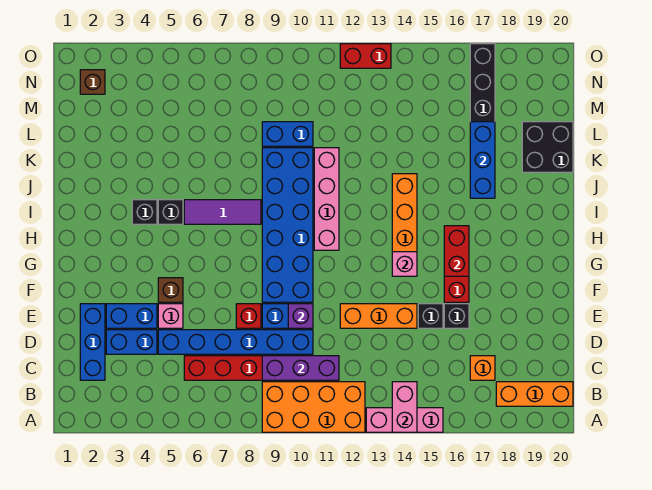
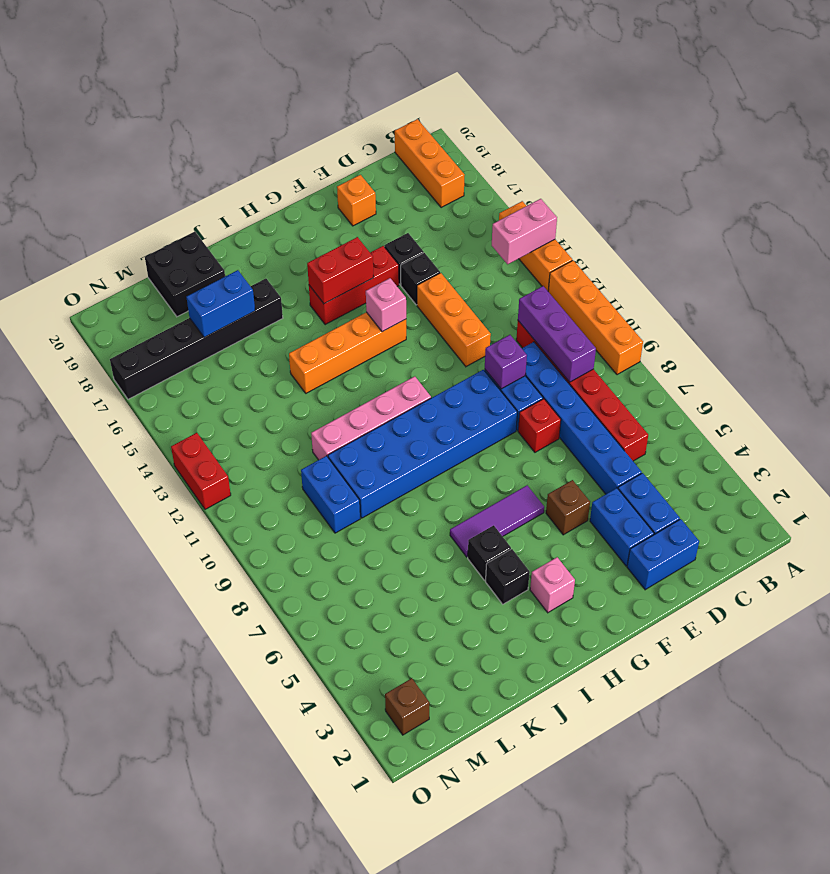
orange brick A9:B12 level 1 -> orange brick A9:A12 level 1
pink brick A13:A15 level 1 -> orange brick A13:A15 level 1
blue brick C2:E2 level 1 -> blue brick D2:E2 level 1
orange brick C17 level 1 -> orange brick E19 level 1
pink brick E5 level 1 -> pink brick H3 level 1
purple tile I6:I8 level 1 -> purple tile G6:I6 level 1
blue brick J17:L17 level 2 -> blue brick K17:L17 level 2

